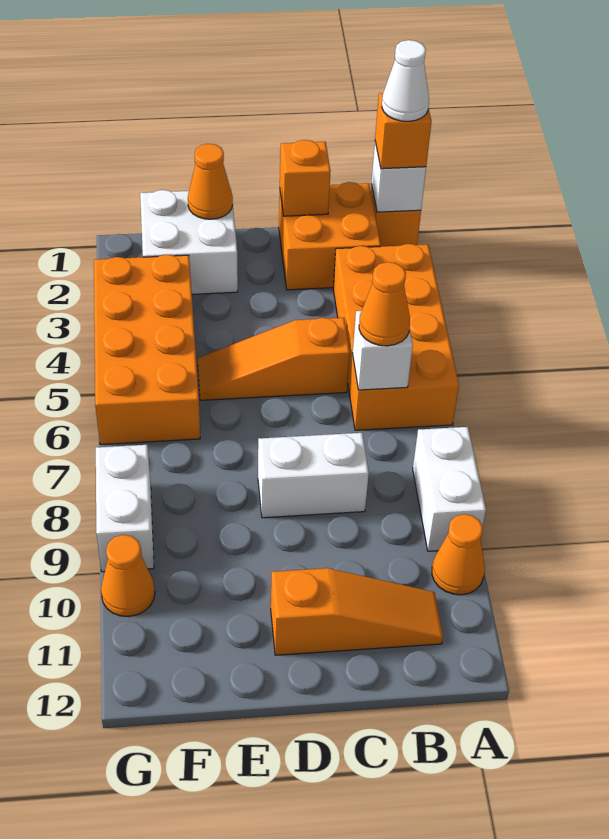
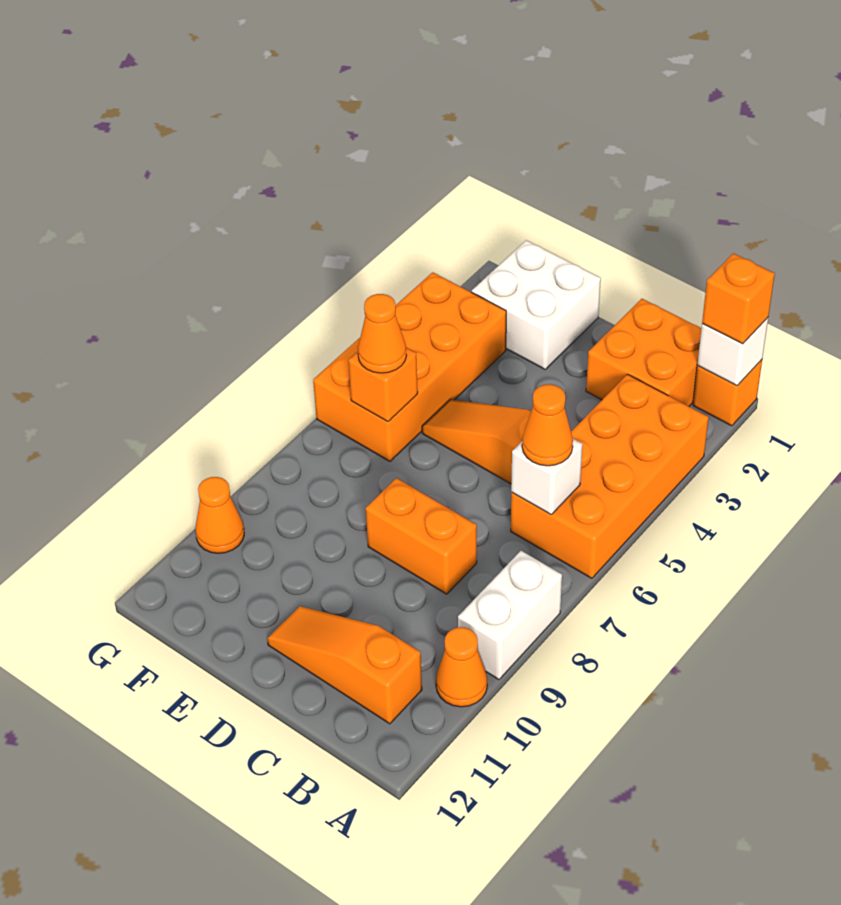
white cone A1 level 4 -> none
orange slope B11:D11 level 1 top D -> orange slope B11:D11 level 1 top B
orange brick C1 level 2 -> orange brick F6 level 2
white brick C8:D8 level 1 -> orange brick C8:D8 level 1
orange cone E1 level 2 -> orange cone F6 level 3
white brick G8:G9 level 1 -> none

